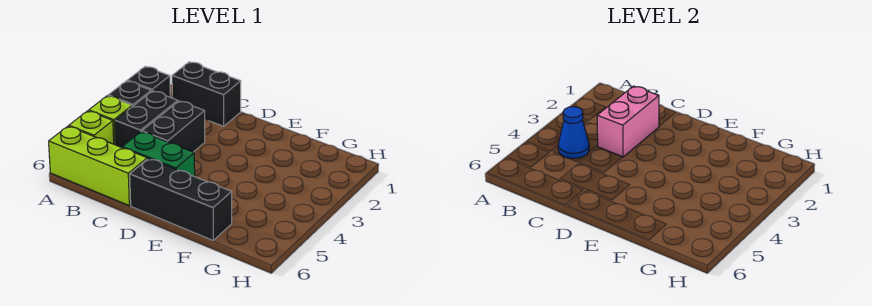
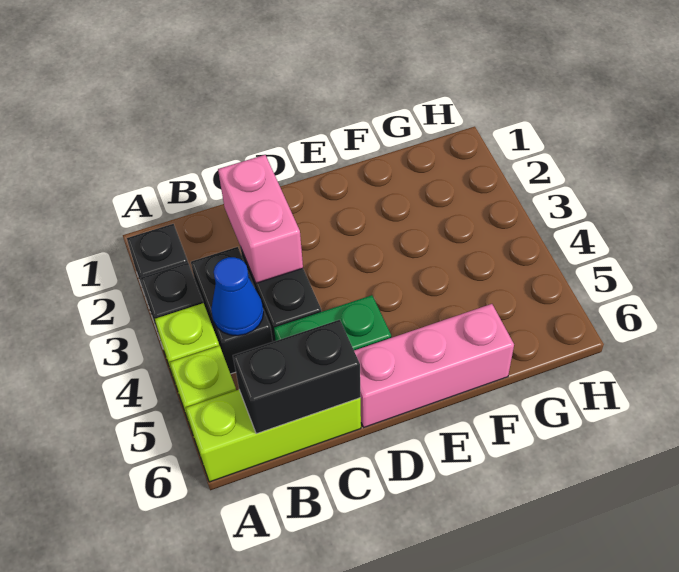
black brick B1:C1 level 1 -> black brick B6:C6 level 2
black brick D6:F6 level 1 -> pink brick D6:F6 level 1

